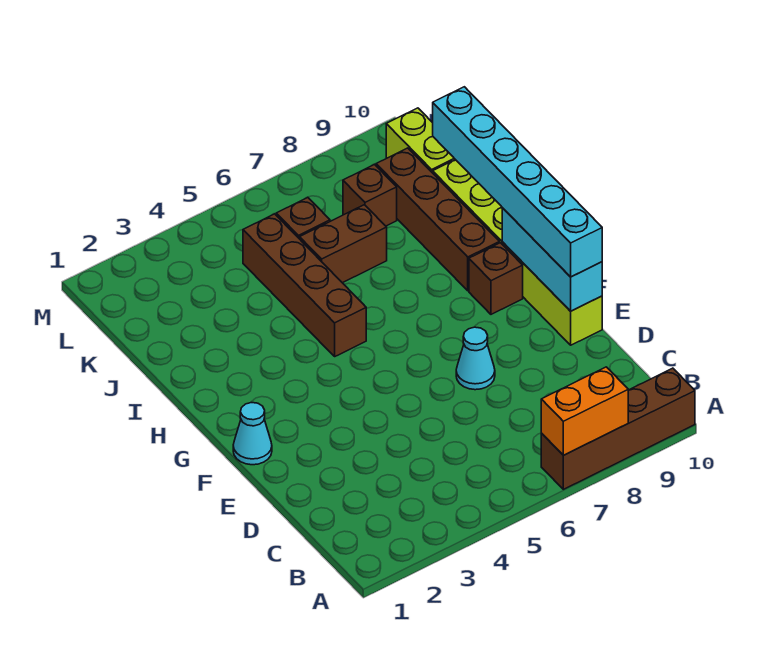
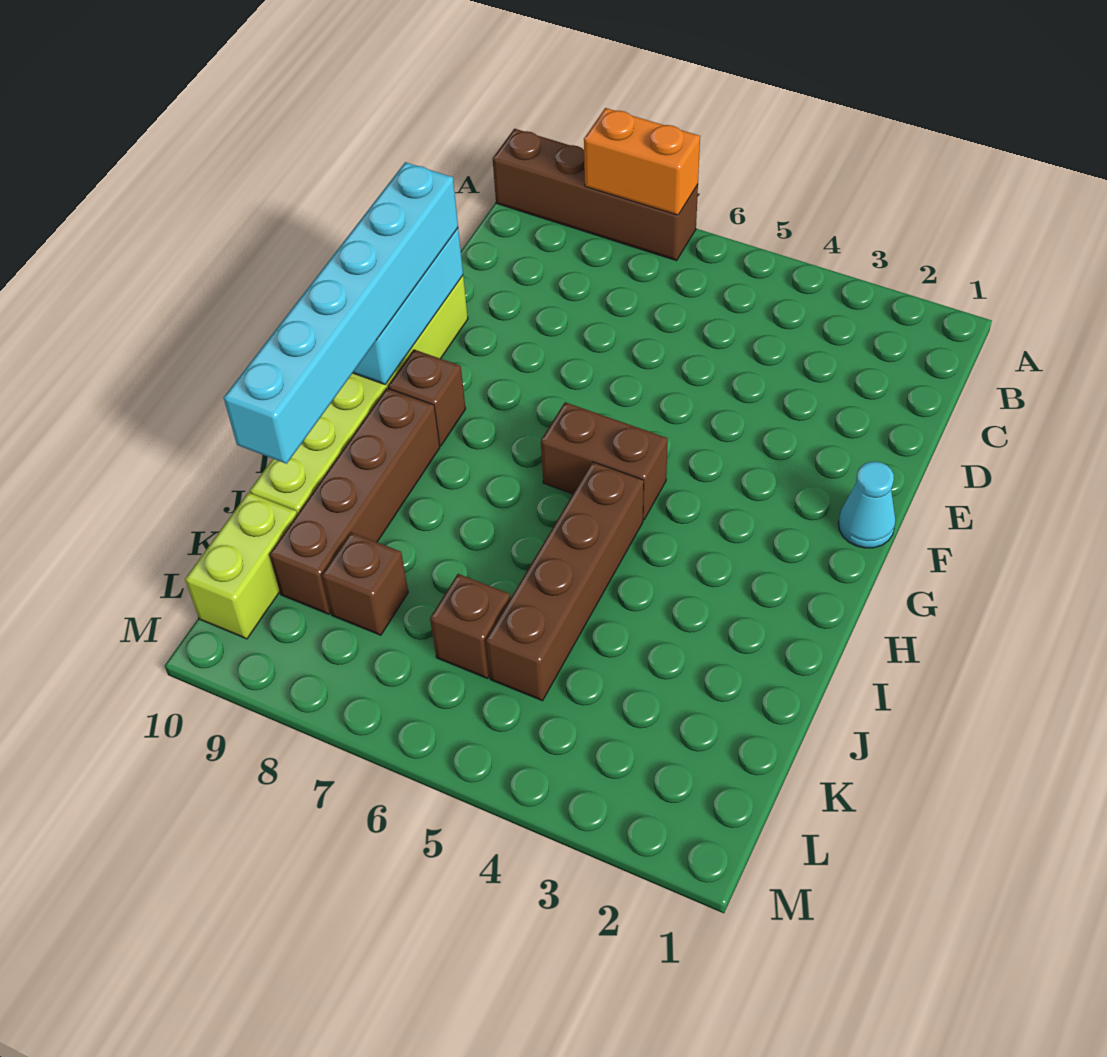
cyan cone E7 level 1 -> none
brown brick J6:J7 level 1 -> brown brick G5:G6 level 1

